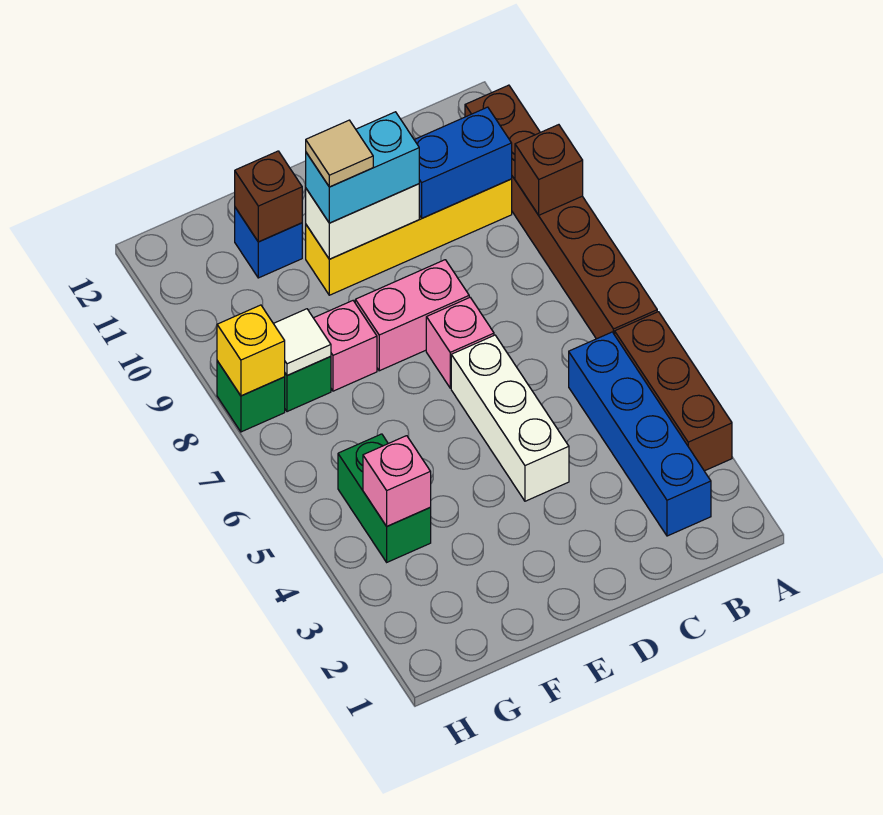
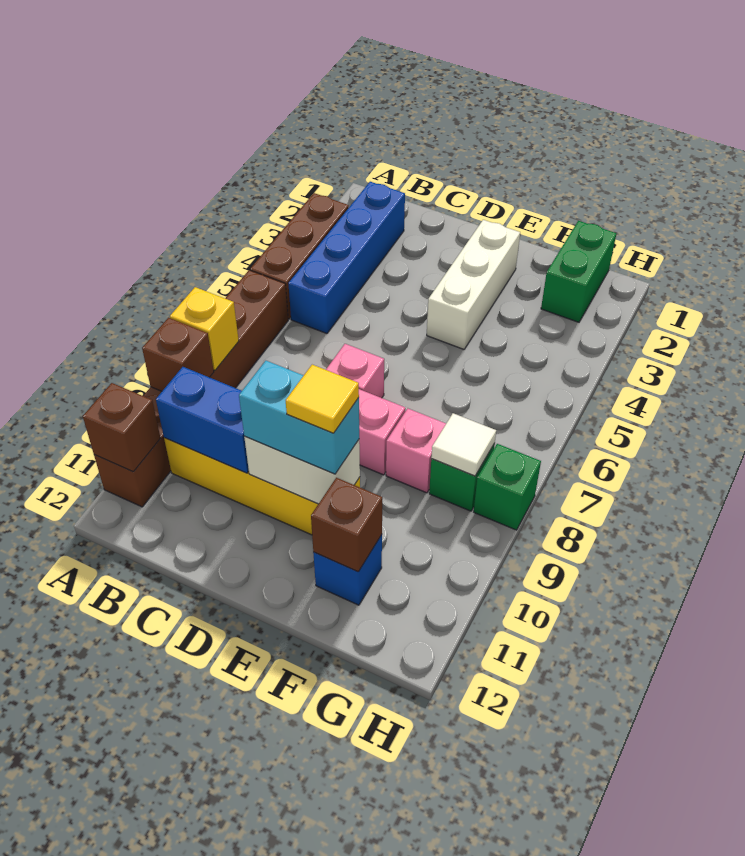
none -> brown brick A11 level 2
white brick D4:D6 level 1 -> white brick E2:E4 level 1
tan tile E10 level 4 -> yellow tile E10 level 4
green brick G4:G5 level 1 -> green brick G1:G2 level 1
pink brick G4 level 2 -> none
yellow brick H8 level 2 -> yellow brick A8 level 2

